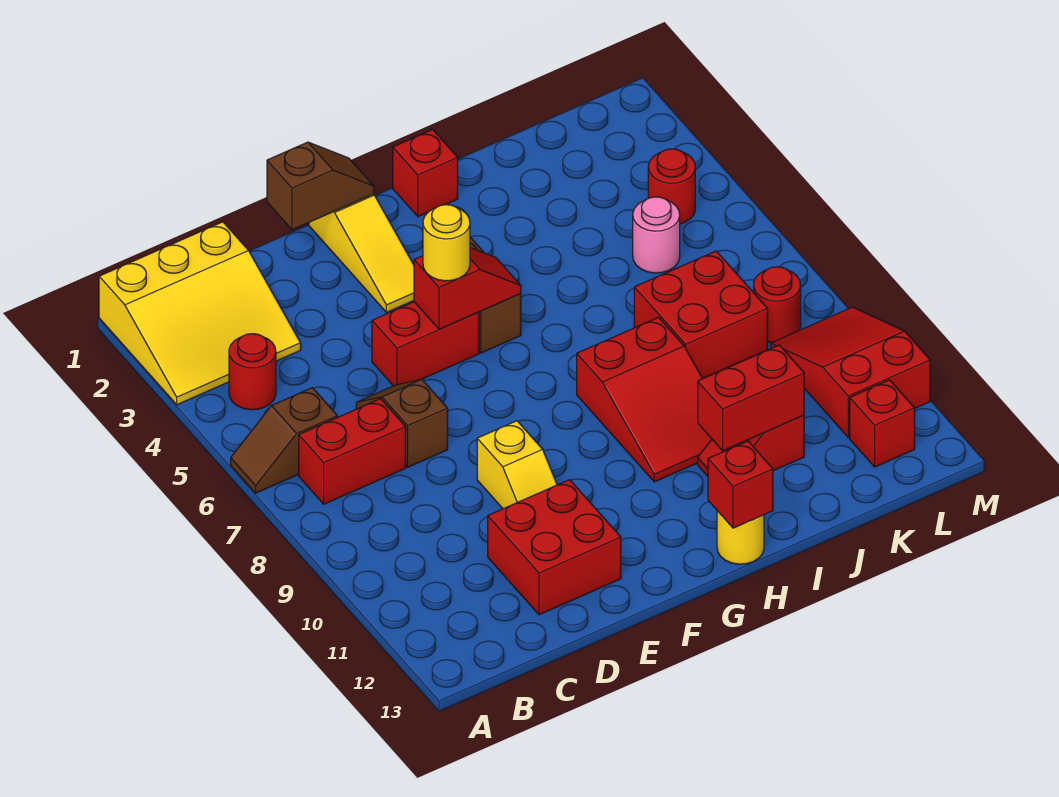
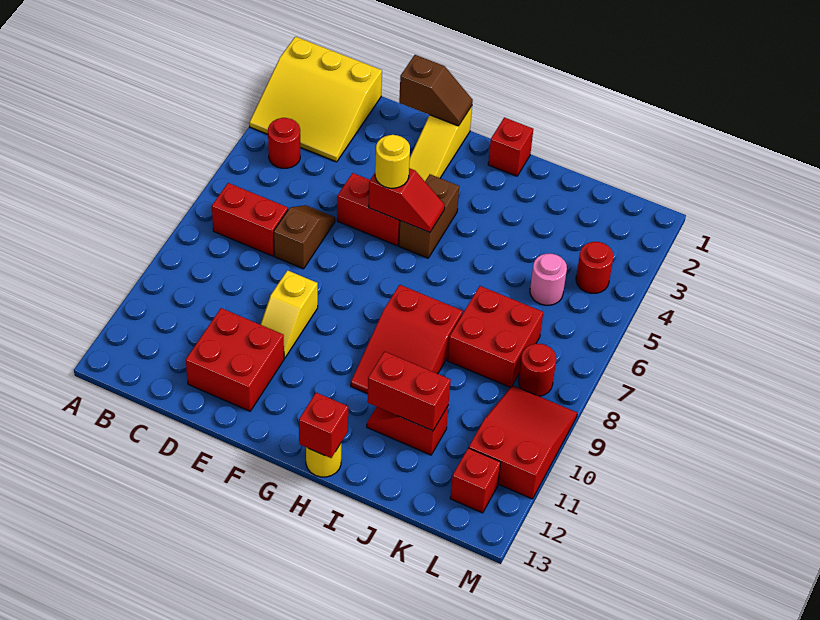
brown slope A6:B6 level 1 top B -> none

